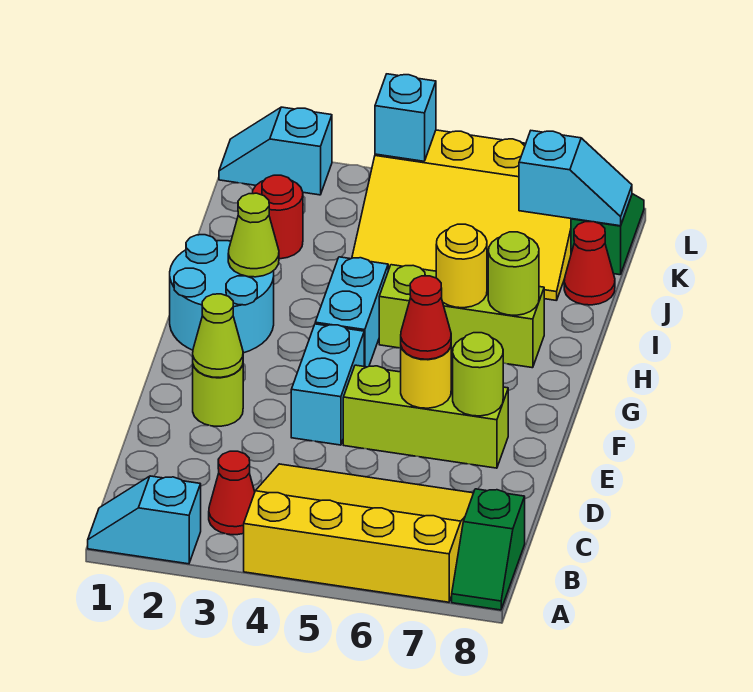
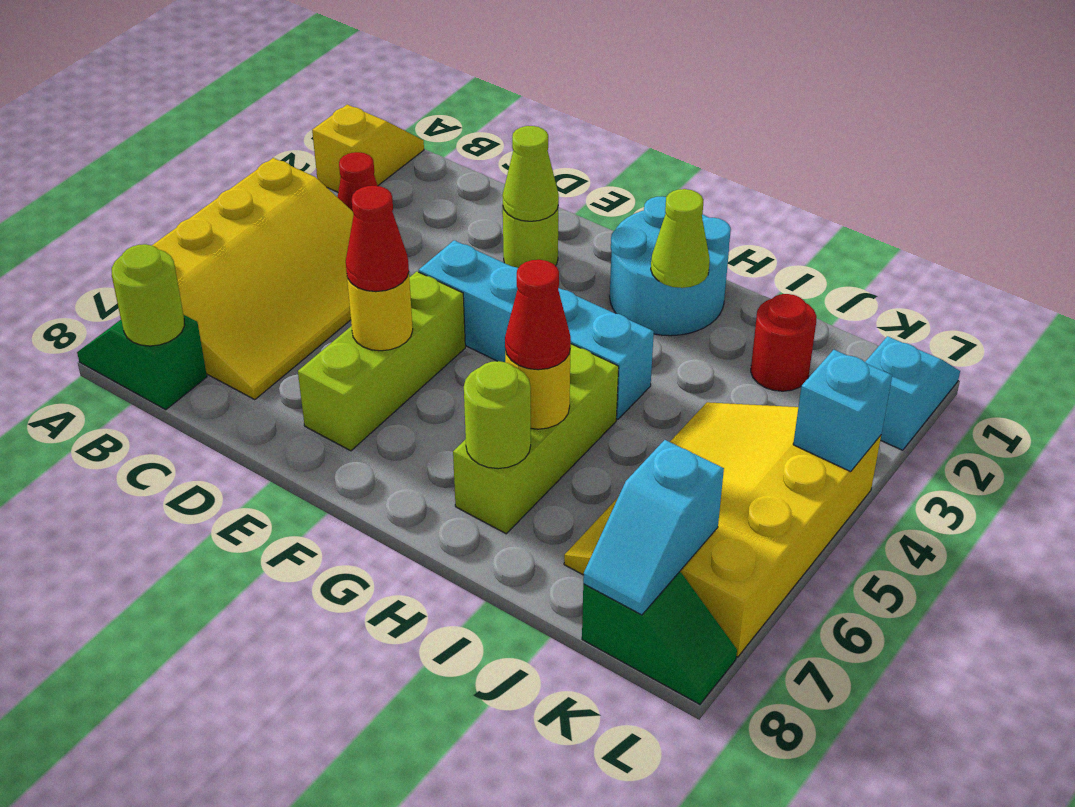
cyan slope A1:A2 level 1 top 2 -> yellow slope A1:A2 level 1 top 2
lime round brick E7 level 2 -> lime round brick B8 level 2
red cone J8 level 1 -> red cone H6 level 3

